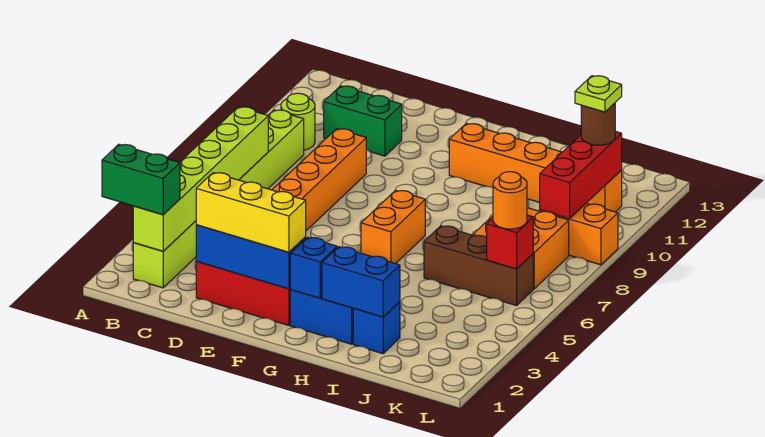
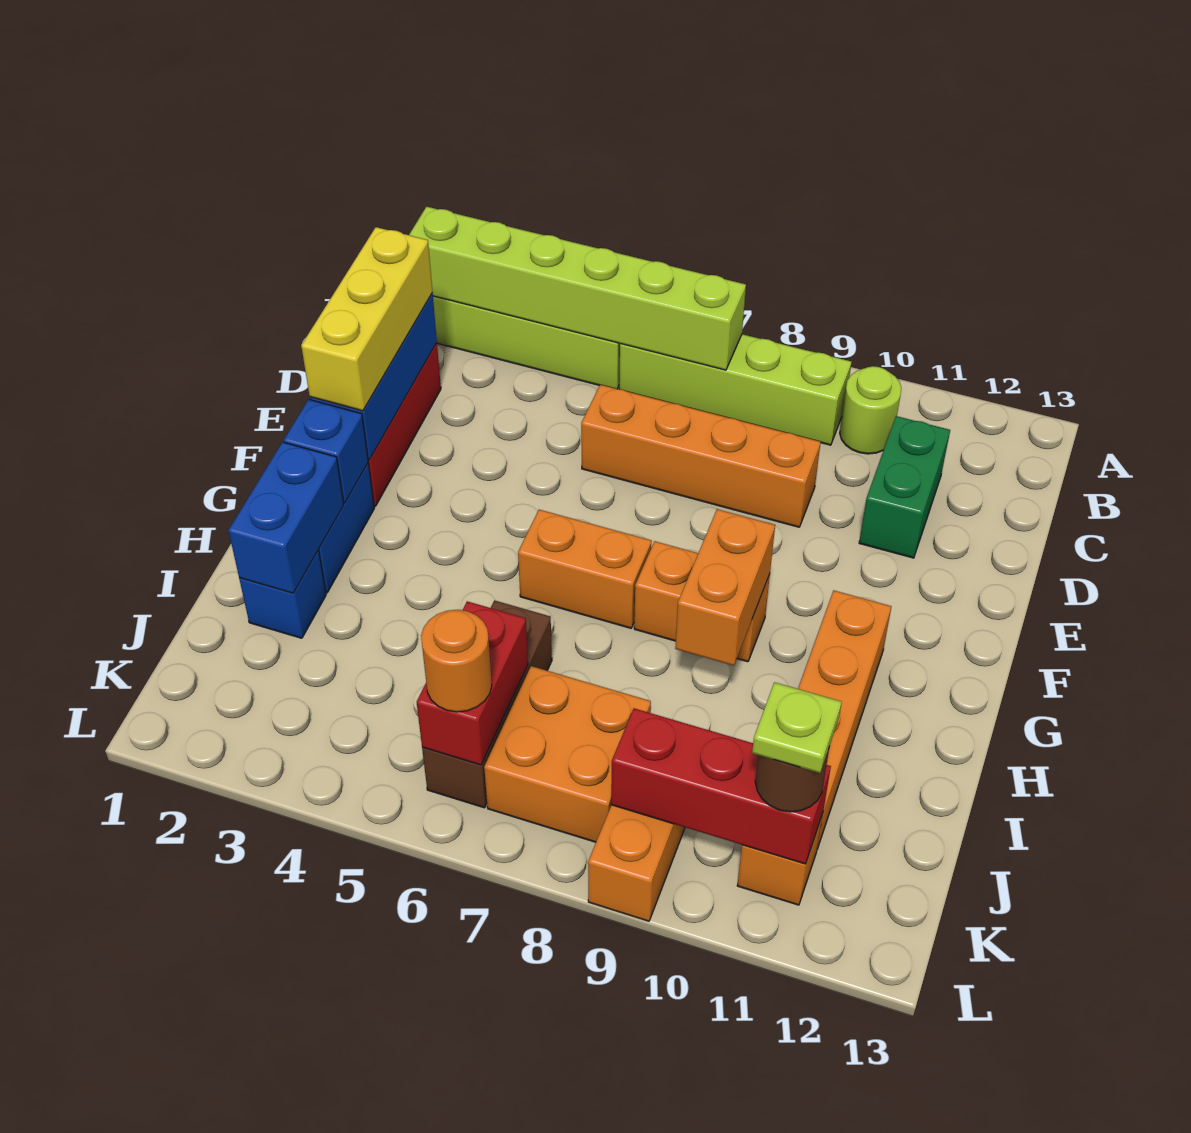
green brick A2:B2 level 3 -> none
none -> orange brick G8:G9 level 1
none -> orange brick G9:H9 level 2
red brick K6 level 2 -> red brick J6:K6 level 2

